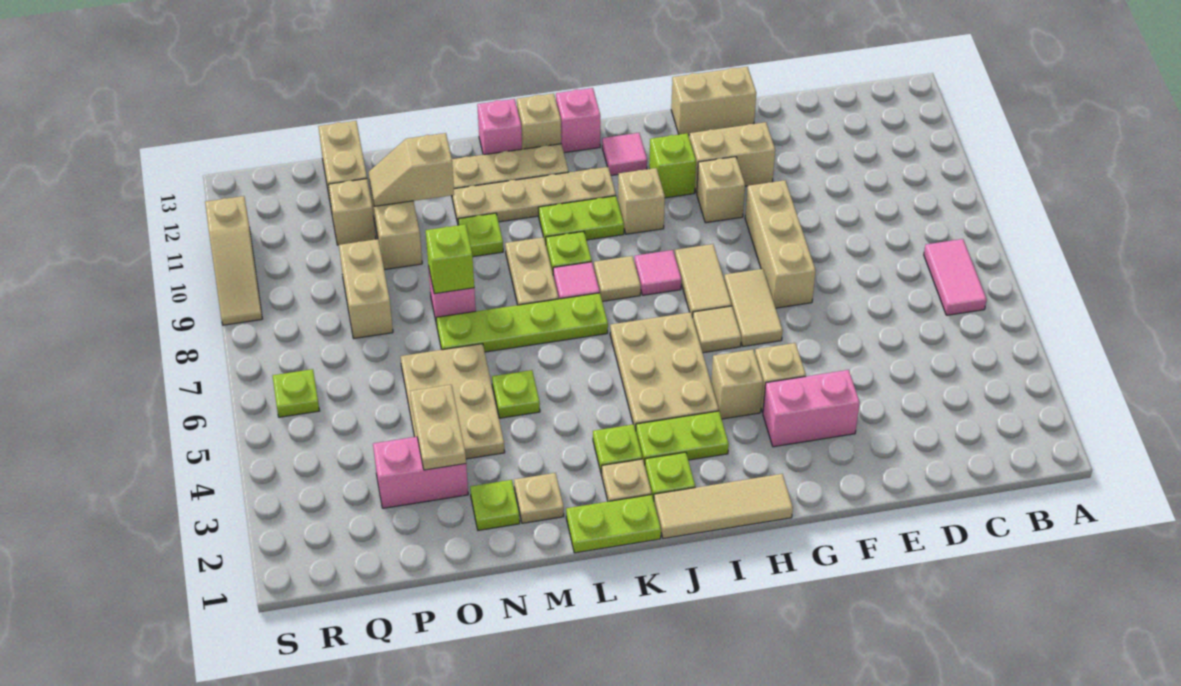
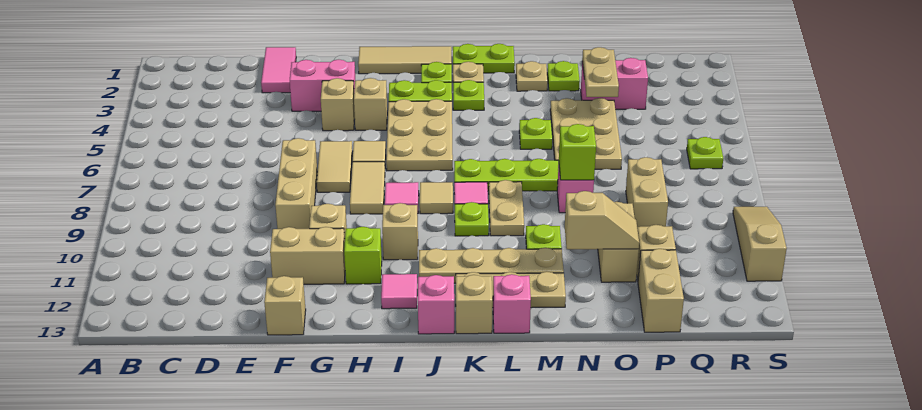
pink tile B6:B7 level 1 -> pink tile E1:E2 level 1
tan brick F13:G13 level 1 -> tan brick F13 level 1
lime plate J10:K10 level 1 -> none

